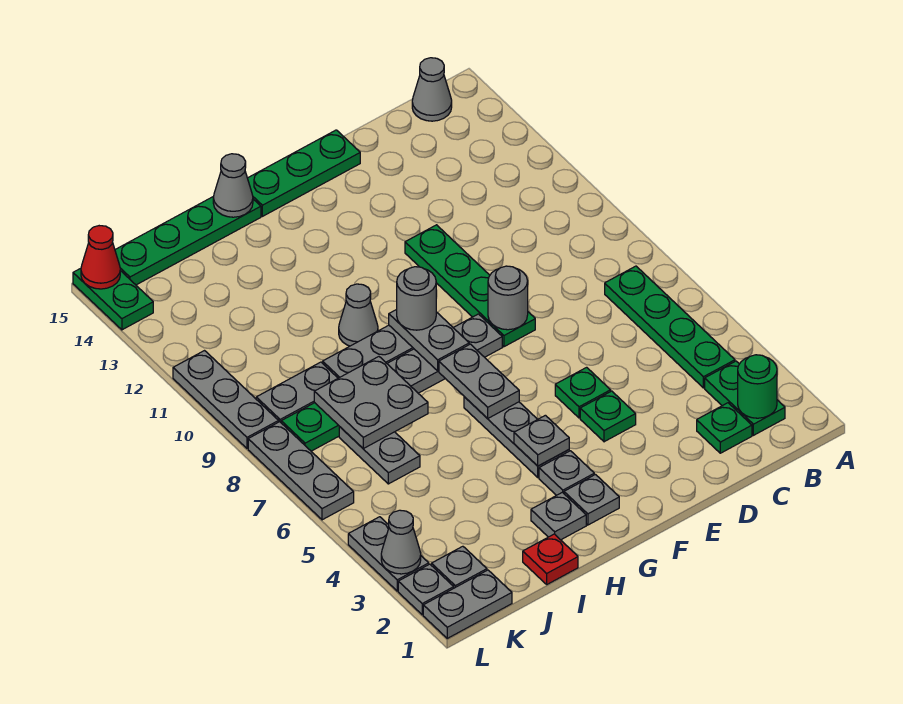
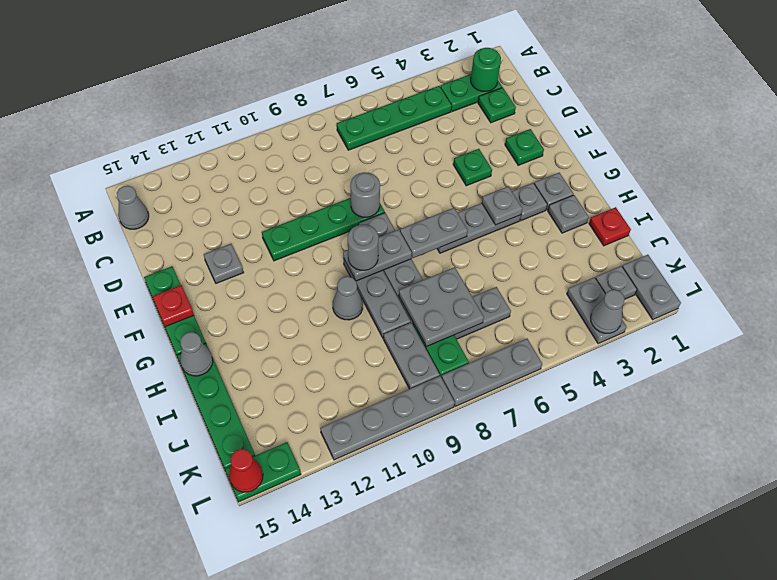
green plate E5 level 1 -> green plate E2 level 1
none -> red plate F15 level 2
grey plate L2 level 1 -> grey plate E13 level 1
grey plate L3:L4 level 1 -> grey plate K3:L3 level 1
grey plate L9:L11 level 1 -> grey plate L9:L12 level 1

